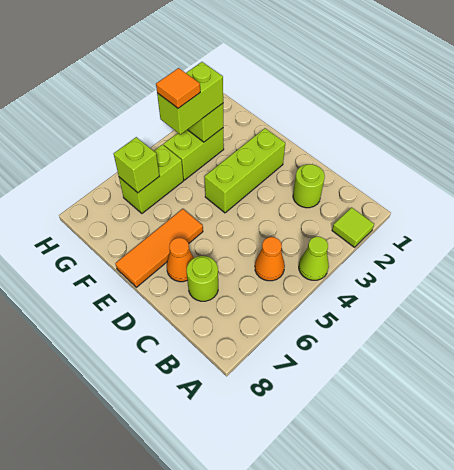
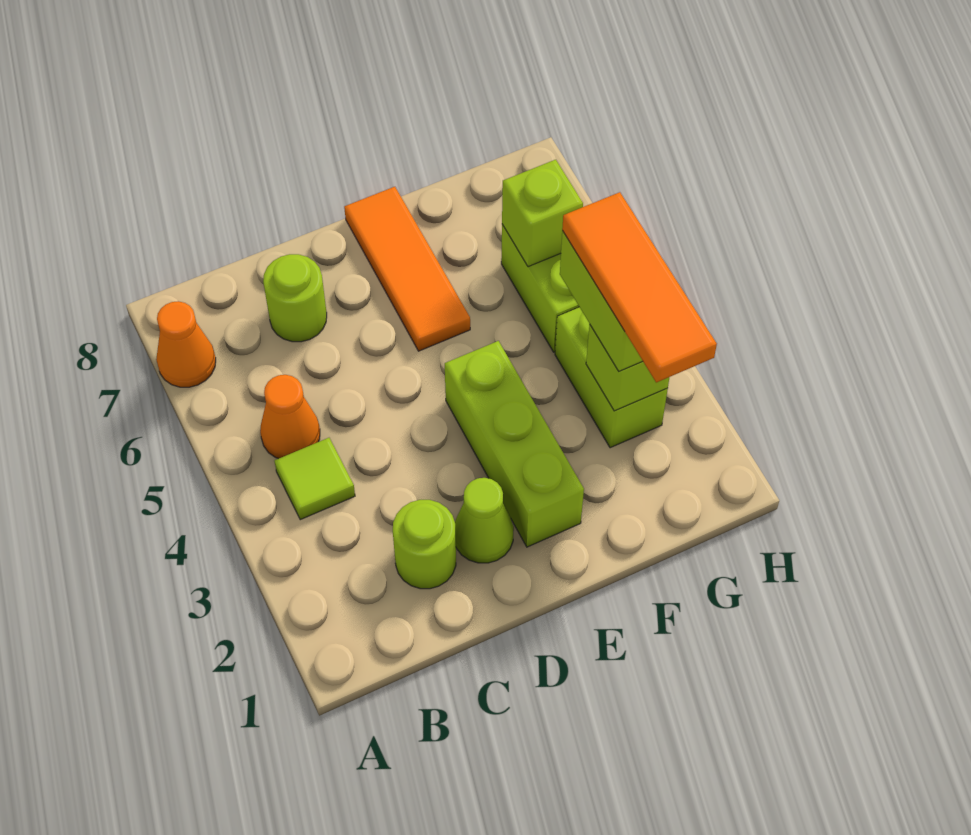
lime tile A2 level 1 -> lime tile B4 level 1
lime cone A4 level 1 -> lime cone D2 level 1
orange cone D7 level 1 -> orange cone A7 level 1
orange tile G4 level 4 -> orange tile G2:G4 level 4

